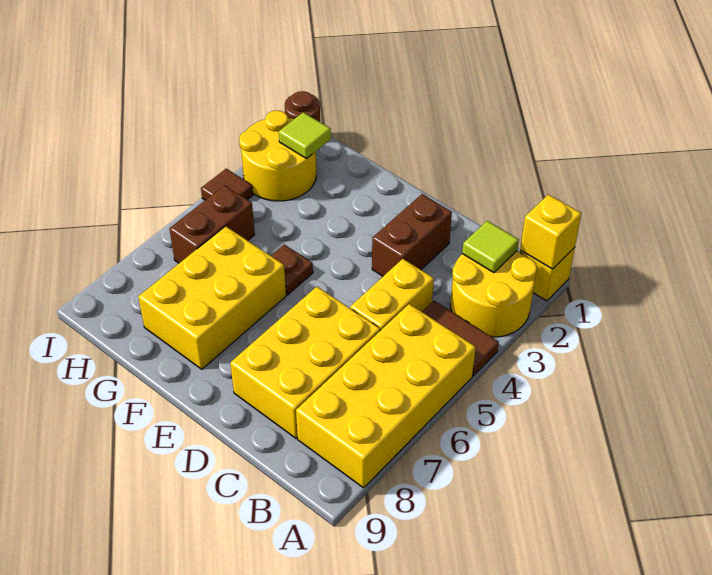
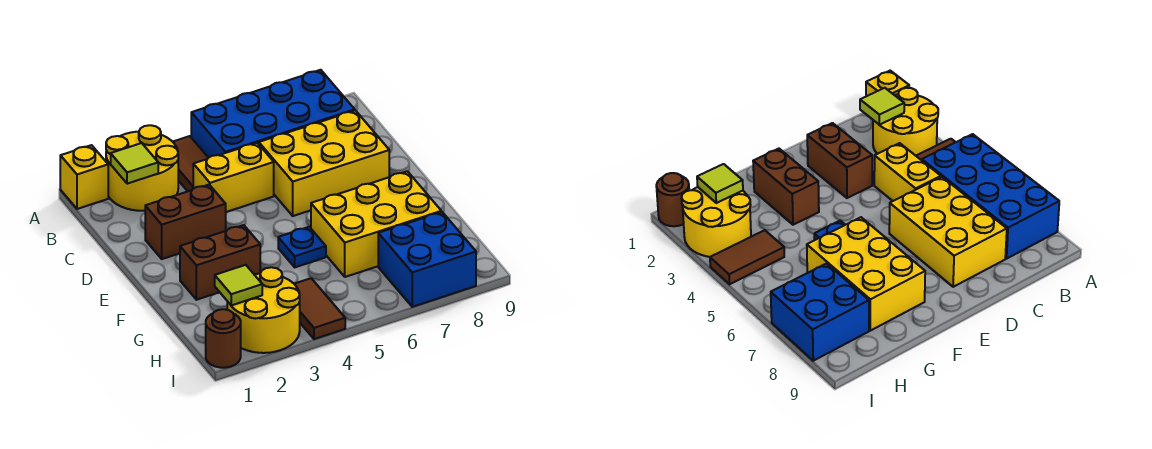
yellow brick A1 level 2 -> none
yellow brick A5:B8 level 1 -> blue brick A5:B8 level 1
brown plate F5 level 1 -> blue plate F5 level 1
brown brick H5:H6 level 1 -> brown brick F2:F3 level 1
none -> blue brick H7:I8 level 1
brown tile I4 level 1 -> brown tile H4:I4 level 1

